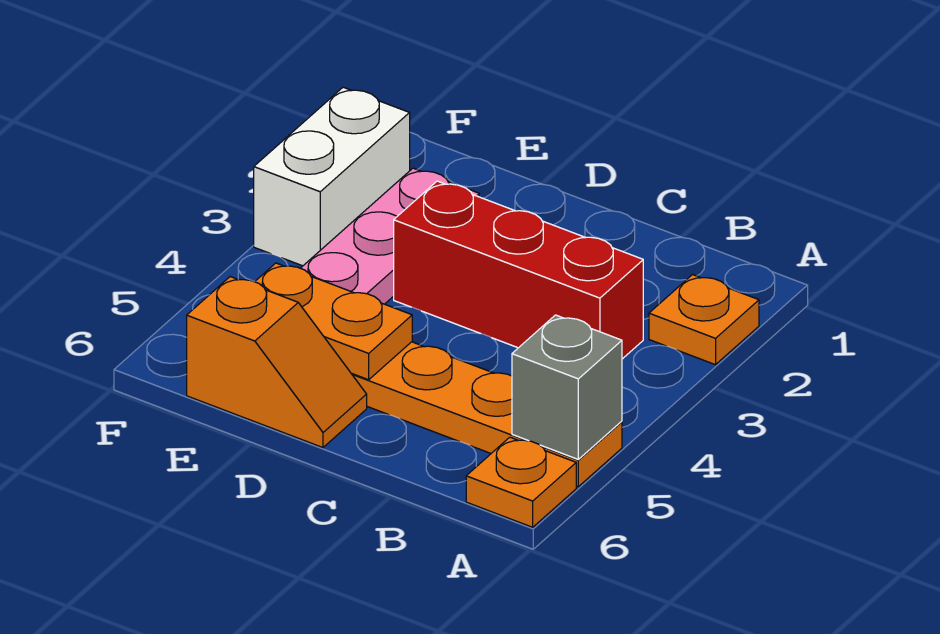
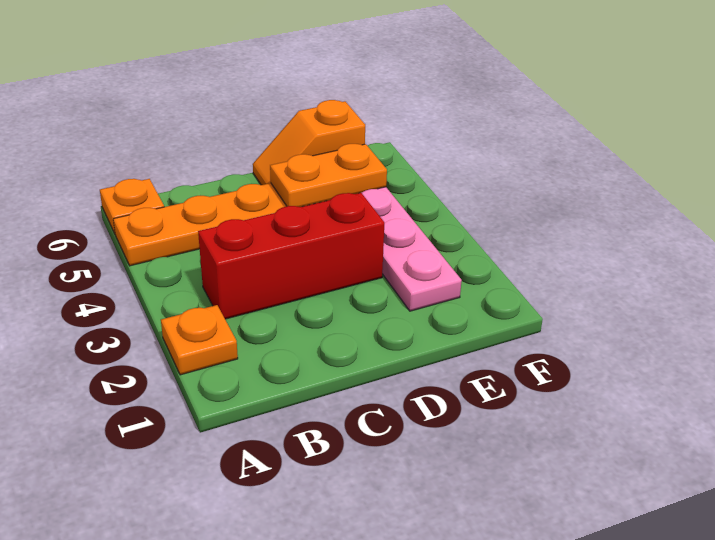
grey brick A5 level 2 -> none
white brick F2:F3 level 1 -> none

